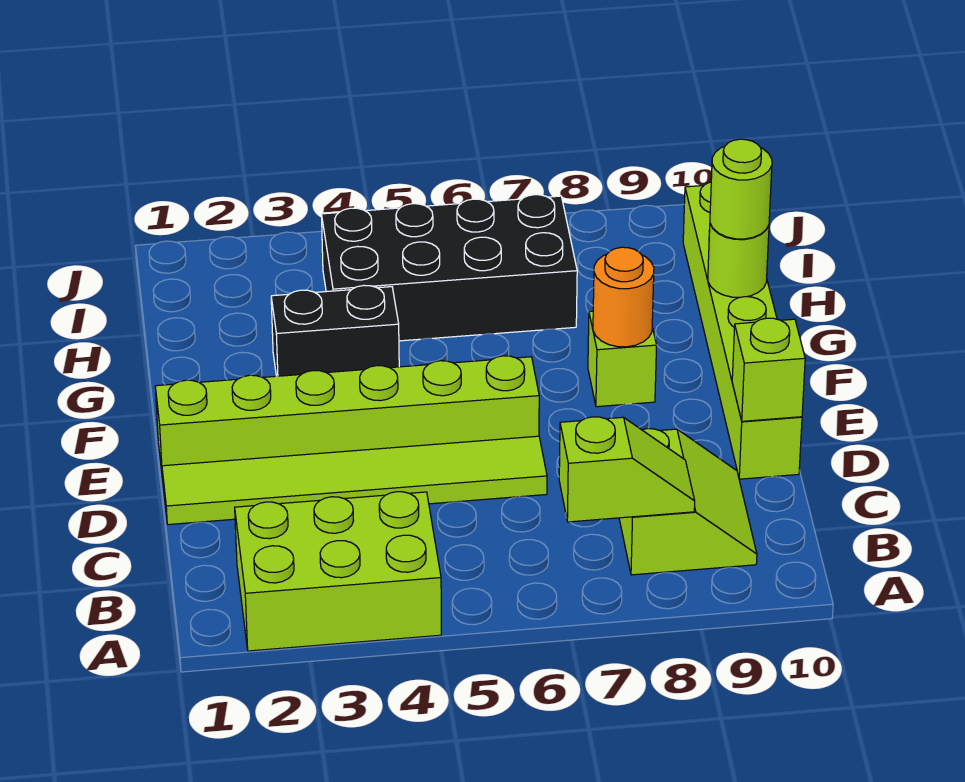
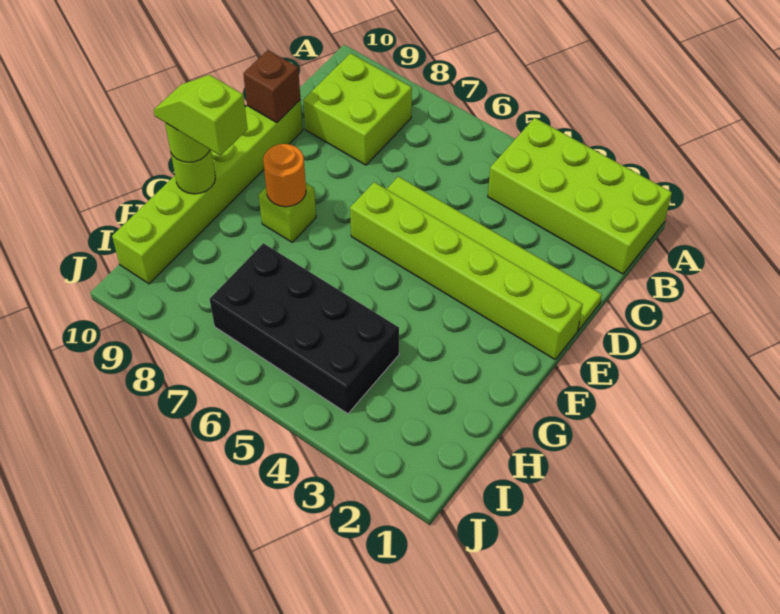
lime brick A2:B4 level 1 -> lime brick A1:B4 level 1
lime slope B7:B8 level 2 top 7 -> lime slope G9:G10 level 4 top 9
lime slope B8:C9 level 1 top 8 -> lime brick B8:C9 level 1
lime brick D10 level 2 -> brown brick D10 level 2
black brick G3:G4 level 1 -> none

